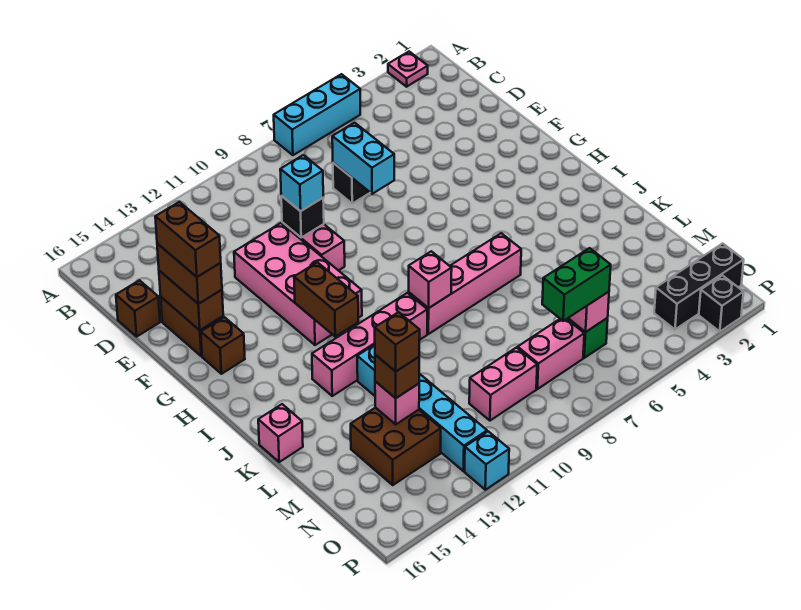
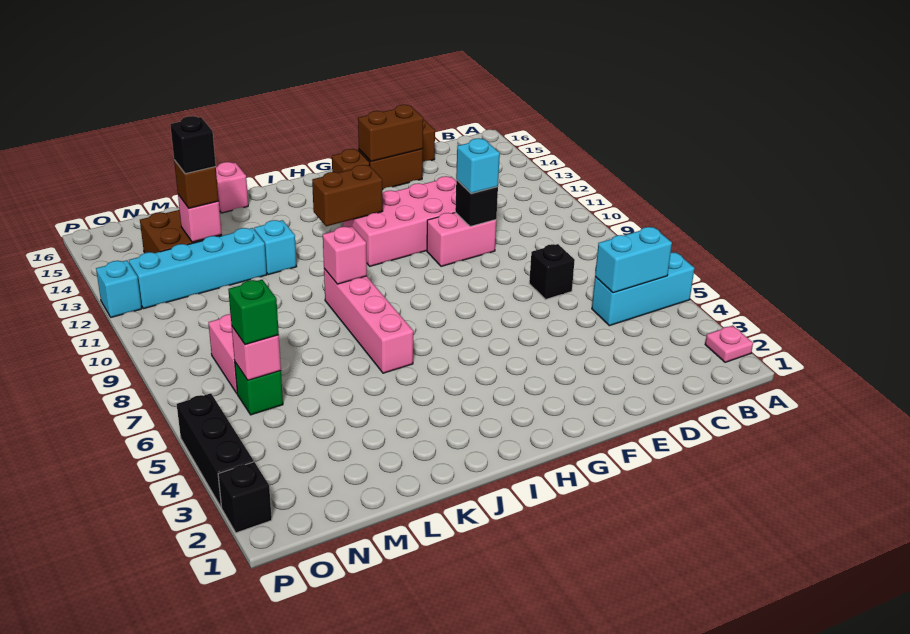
cyan brick A5:A7 level 1 -> cyan brick A5:C5 level 1
cyan brick D7:E7 level 2 -> cyan brick B5:C5 level 2
brown brick E15:F15 level 3 -> none
brown brick E15:F15 level 4 -> none
pink brick J10:J13 level 1 -> none
brown brick M13 level 4 -> black brick M13 level 4
green brick N6:N7 level 3 -> green brick N6 level 3
pink brick N9:N10 level 1 -> none
black brick O1:O3 level 1 -> black brick P3:P5 level 1

